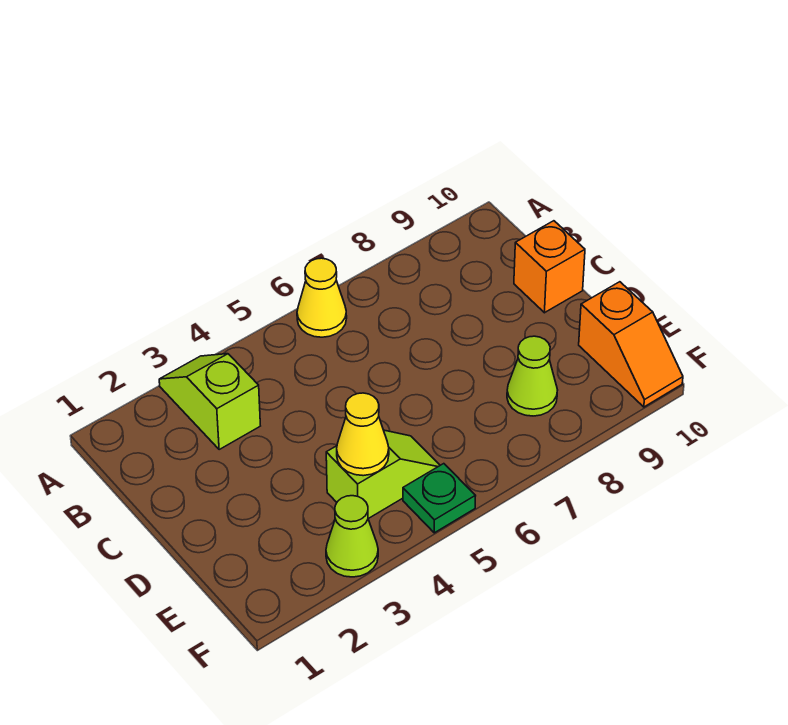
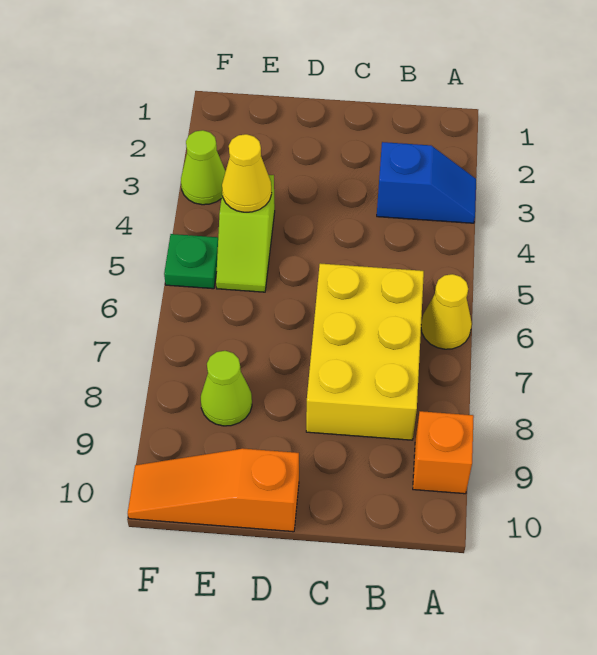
lime slope A3:B3 level 1 top B -> blue slope A3:B3 level 1 top B
none -> yellow brick B6:C8 level 1
orange brick C10 level 1 -> orange brick A9 level 1
orange slope E10:F10 level 1 top E -> orange slope D10:F10 level 1 top D

